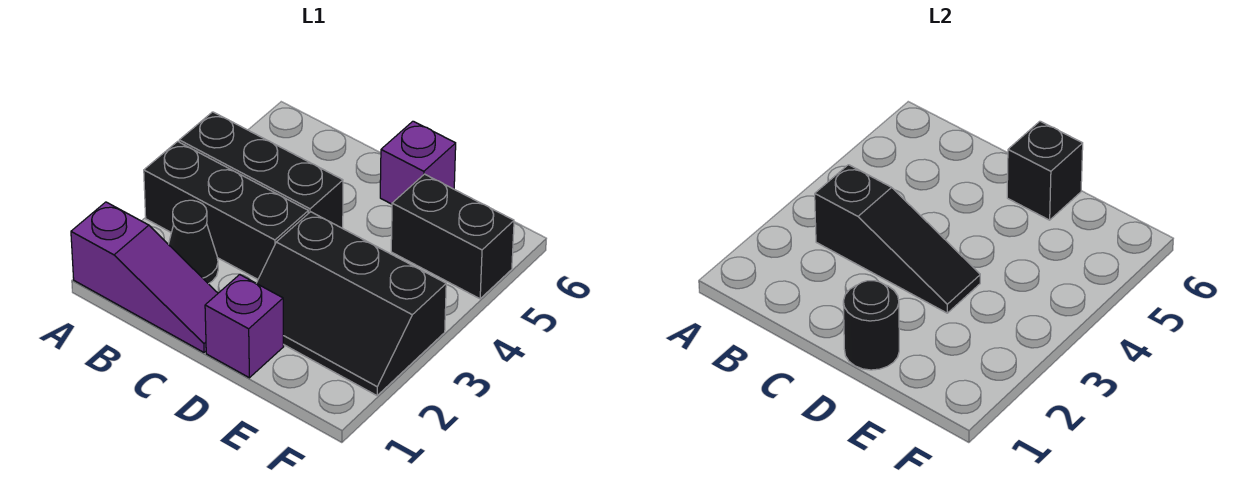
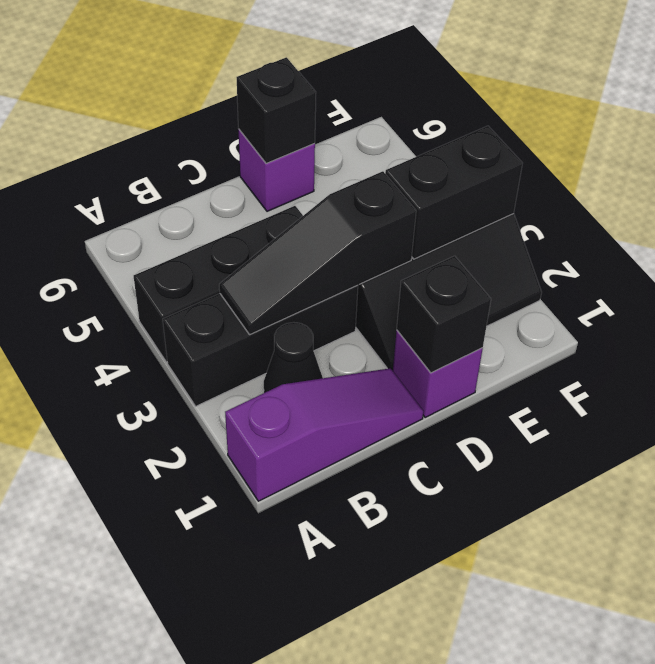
black slope B3:D3 level 2 top B -> black slope B3:D3 level 2 top D
black round brick D1 level 2 -> black brick D1 level 2
black brick E5:F5 level 1 -> black brick E3:F3 level 2

